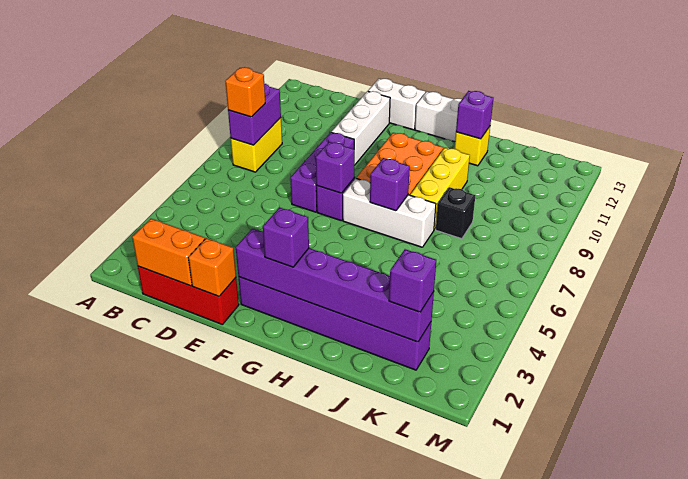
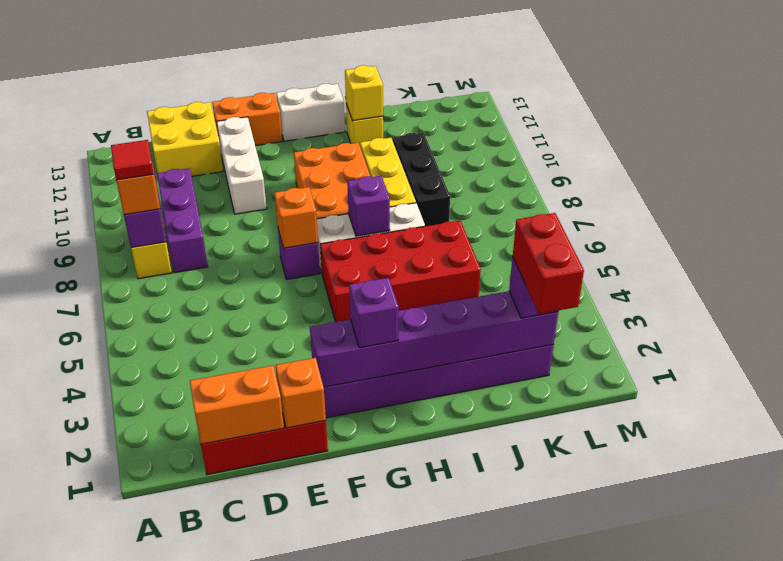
none -> red tile B8 level 4
none -> yellow brick C12:D13 level 1
purple brick E7:E9 level 1 -> purple brick C8:C10 level 1
white brick E13:F13 level 1 -> orange brick E13:F13 level 1
purple brick F7 level 2 -> orange brick F7 level 2
none -> red brick G5:J6 level 1
purple brick I12 level 2 -> yellow brick I12 level 2
black brick J8 level 1 -> black brick J8:J10 level 1
none -> red brick K1:K2 level 4

